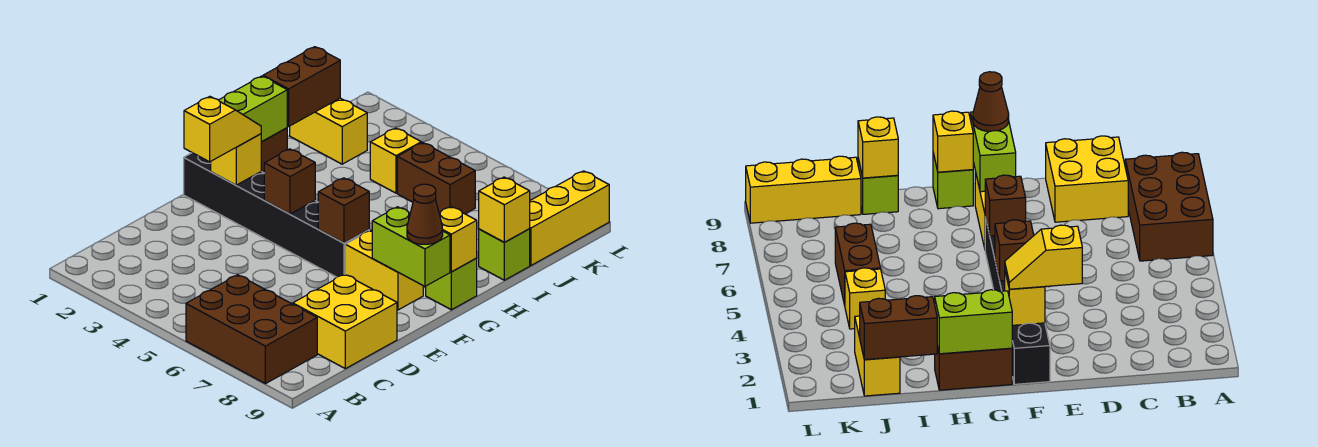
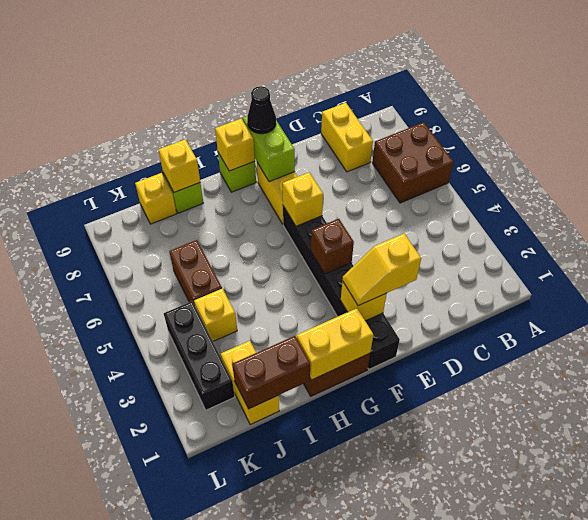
brown brick A6:B8 level 1 -> brown brick A6:B7 level 1
yellow brick C8:D9 level 1 -> yellow brick C8:C9 level 1
brown brick F6 level 2 -> yellow brick F6 level 2
brown cone F9 level 3 -> black cone F9 level 3
lime brick G1:H1 level 2 -> yellow brick G1:H1 level 2
yellow brick J9:L9 level 1 -> yellow brick J9 level 1
none -> black brick K2:K4 level 1

